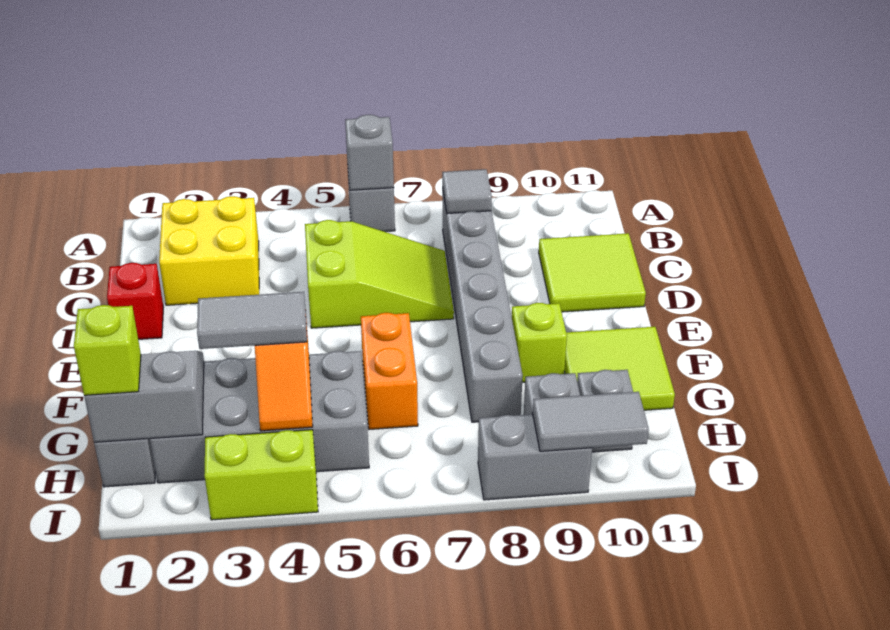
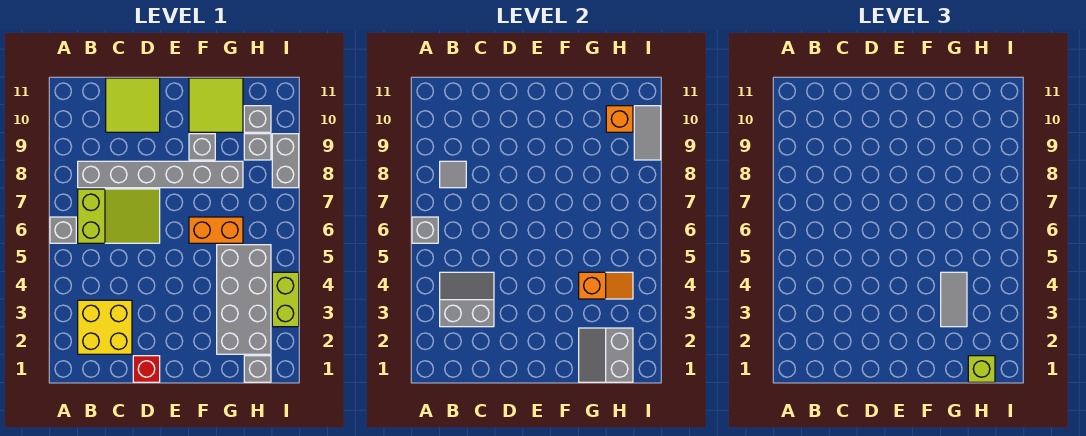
none -> grey slope B3:C4 level 2 top 3
lime slope C5:D7 level 1 top 5 -> lime slope B6:D7 level 1 top B
lime brick F9 level 1 -> grey brick F9 level 1
none -> orange brick H10 level 2

